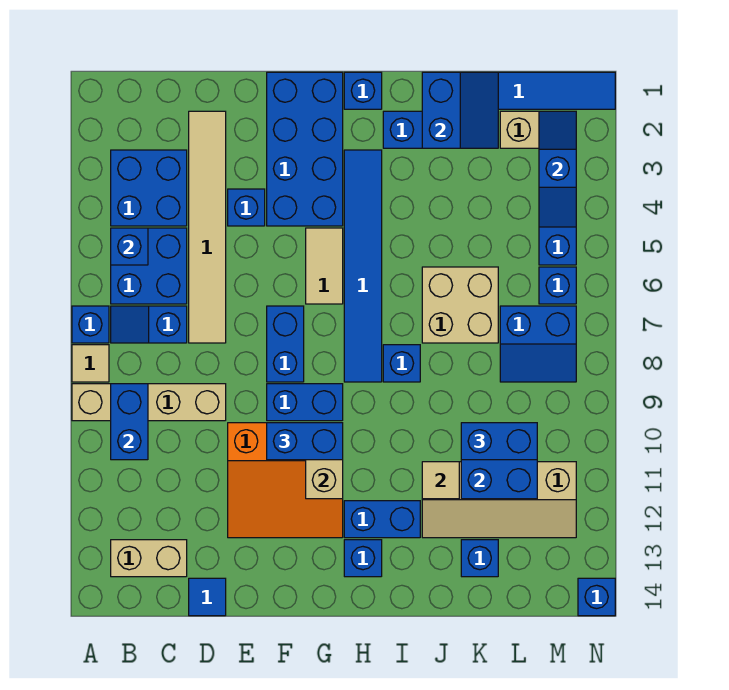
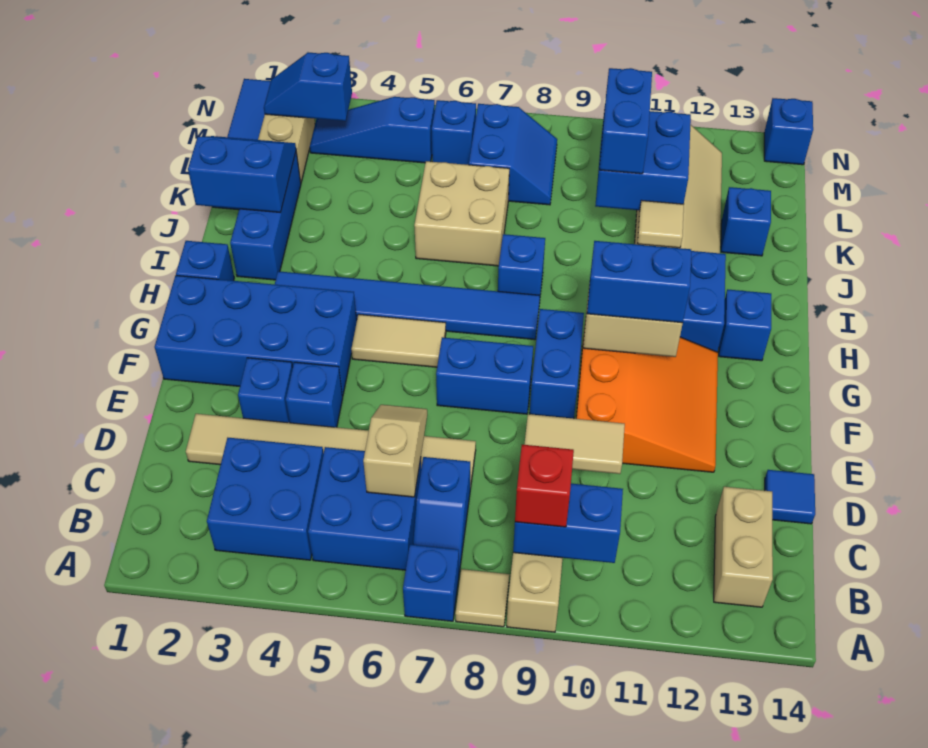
blue brick B5 level 2 -> blue brick E3 level 1
none -> red brick B9 level 3
none -> tan slope C6:D6 level 2 top C
none -> tan tile D9:D10 level 2
blue brick F10:G10 level 3 -> blue brick G10:G11 level 3

